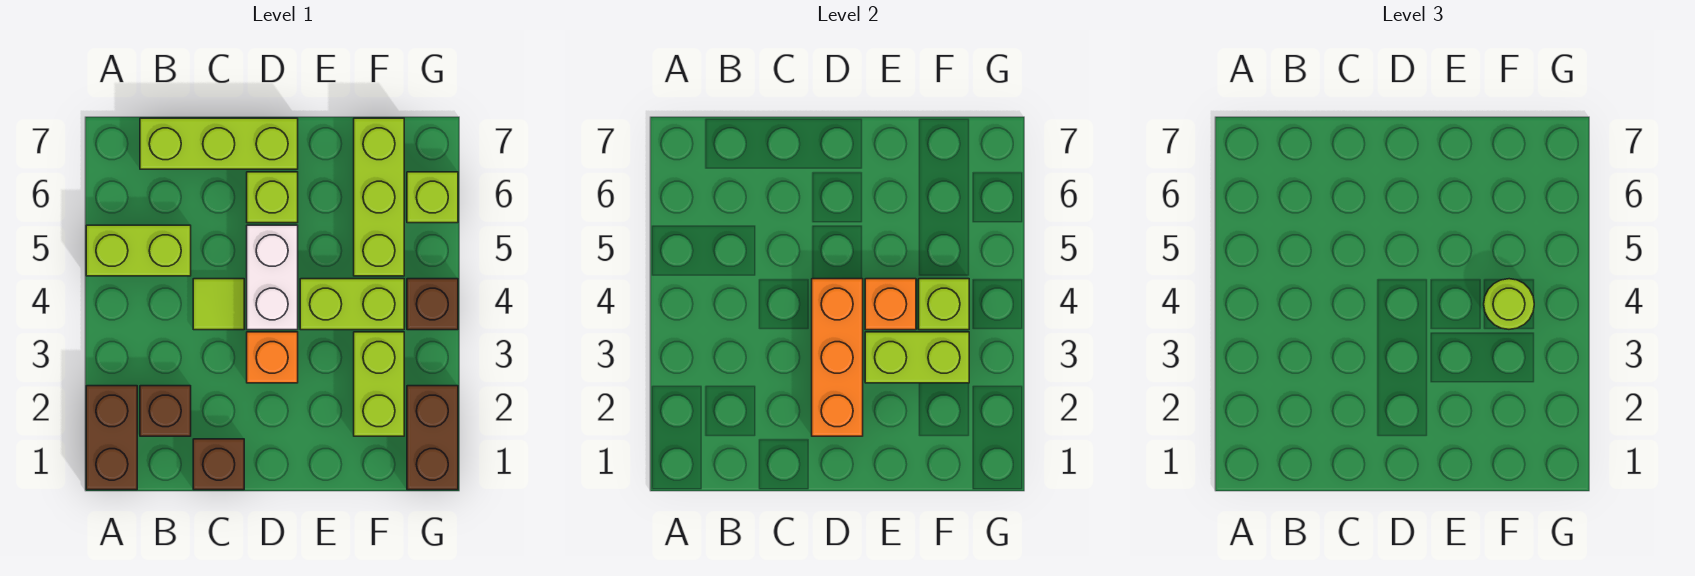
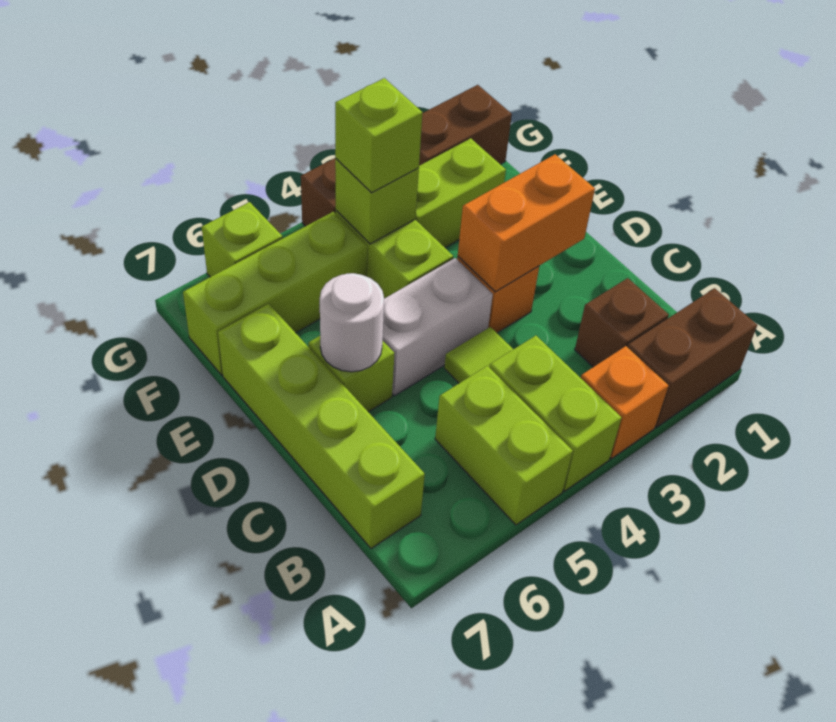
lime brick B7:D7 level 1 -> lime brick B7:E7 level 1
brown brick C1 level 1 -> none
orange brick D2:D4 level 2 -> orange brick D2:D3 level 2
none -> white round brick D6 level 2
lime brick E3:F3 level 2 -> lime brick A4:B4 level 1
orange brick E4 level 2 -> orange brick A3 level 1
lime round brick F4 level 3 -> lime brick F4 level 3

